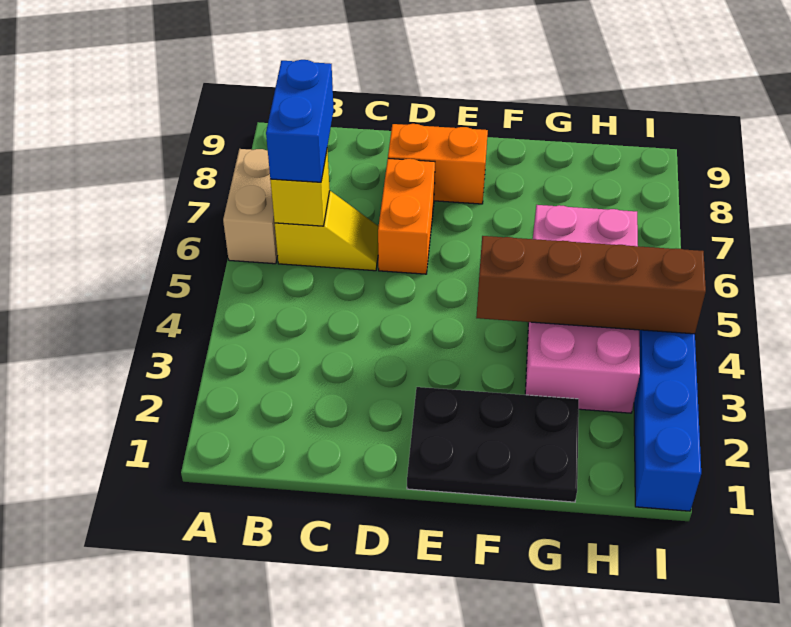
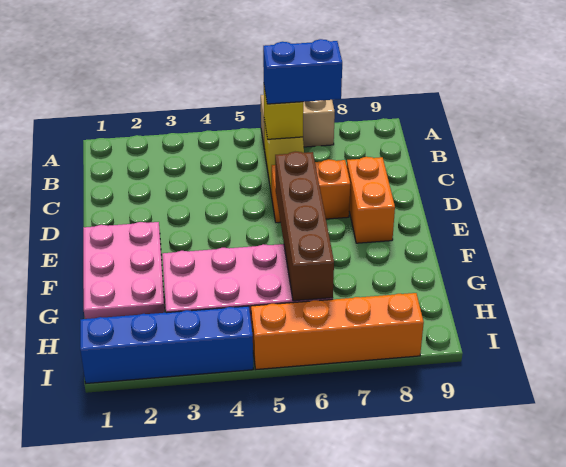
black plate E1:G2 level 1 -> pink plate E1:G2 level 1
brown brick F4:I4 level 2 -> brown brick E6:H6 level 2
none -> orange brick I5:I8 level 1

